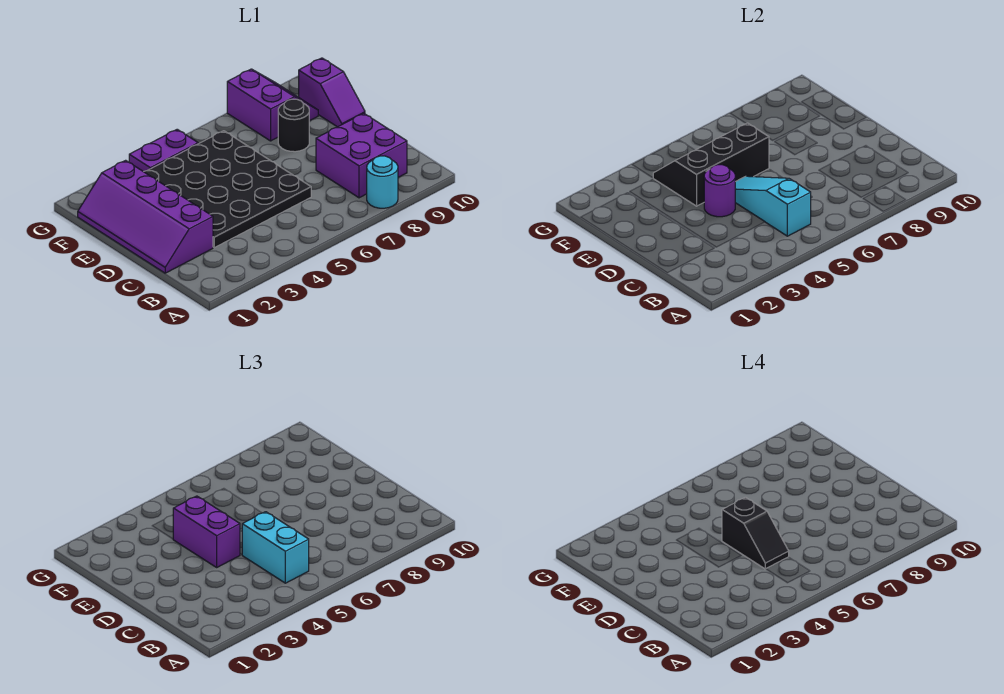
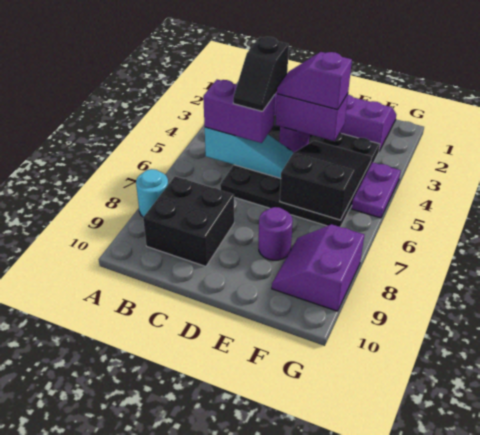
cyan brick B5:C5 level 3 -> purple brick B5:C5 level 3
purple brick B8:C9 level 1 -> black brick B8:C9 level 1
black slope C5:D5 level 4 top D -> black slope C4:C5 level 4 top 4
black slope E4:F6 level 2 top E -> black slope E4:F6 level 2 top 6
black round brick E8 level 1 -> purple round brick E8 level 1
purple slope E10:F10 level 1 top F -> purple slope D4:E4 level 4 top E
purple slope F8:G9 level 1 top 8 -> purple slope F8:G9 level 1 top G

